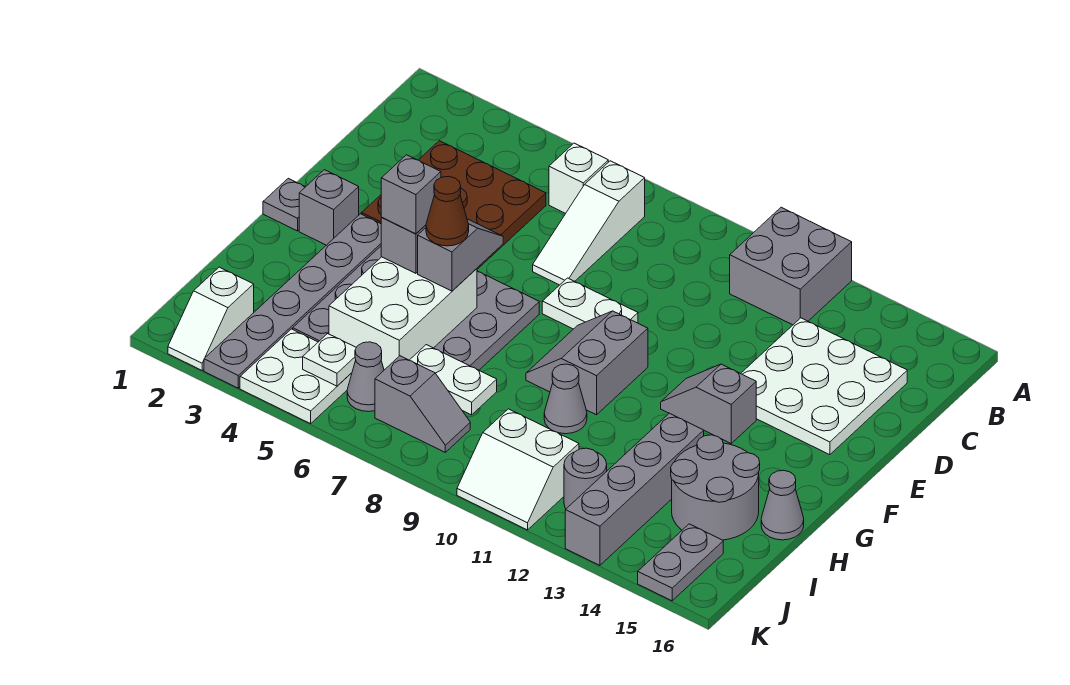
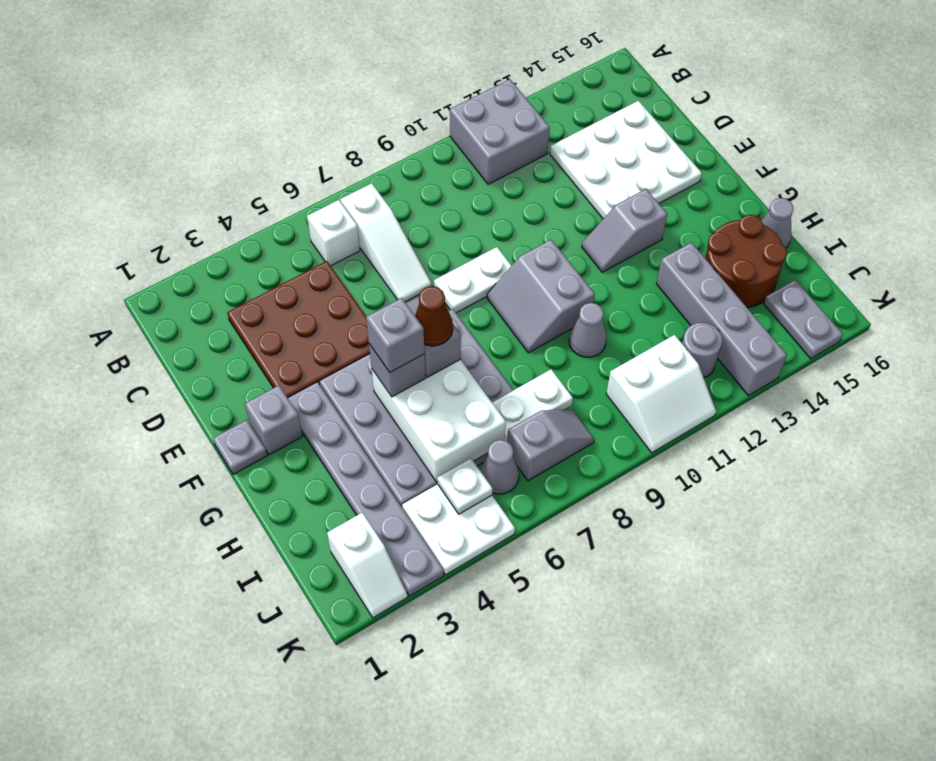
grey round brick H14:I15 level 1 -> brown round brick H14:I15 level 1

